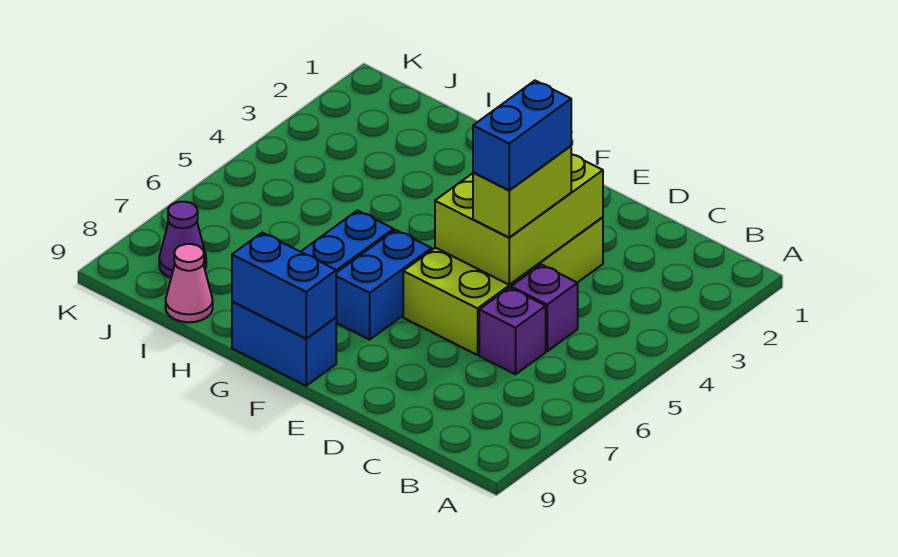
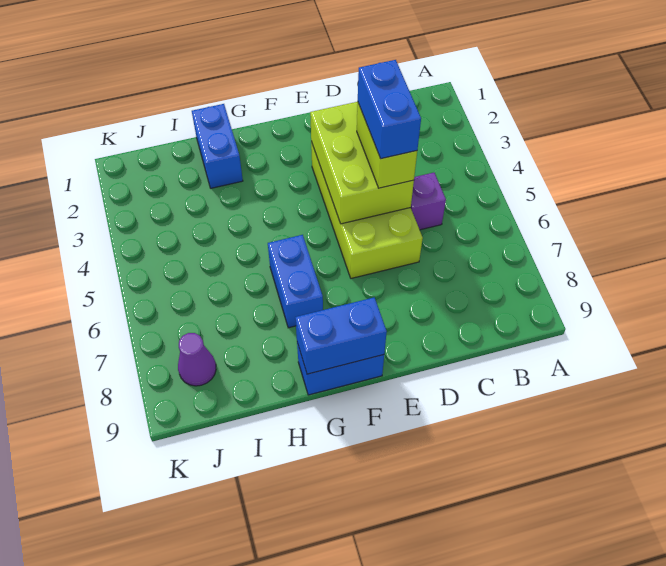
purple brick C6 level 1 -> none
blue brick F6:F7 level 1 -> blue brick H1:H2 level 1
pink cone I9 level 1 -> none

